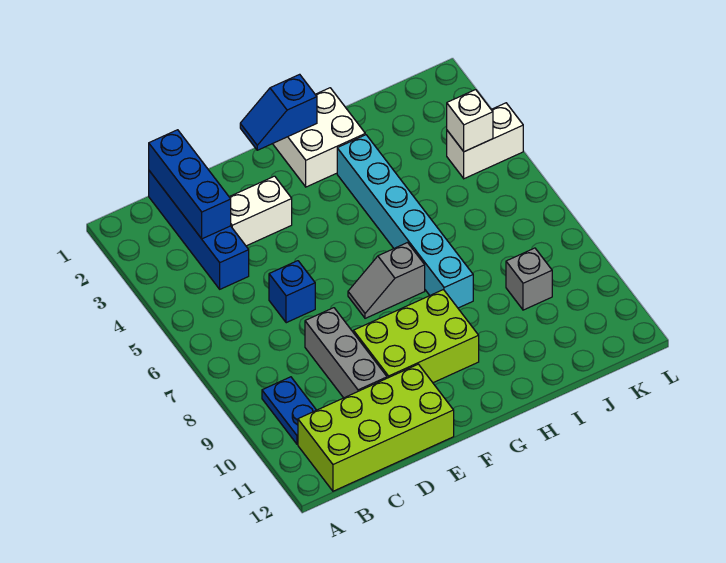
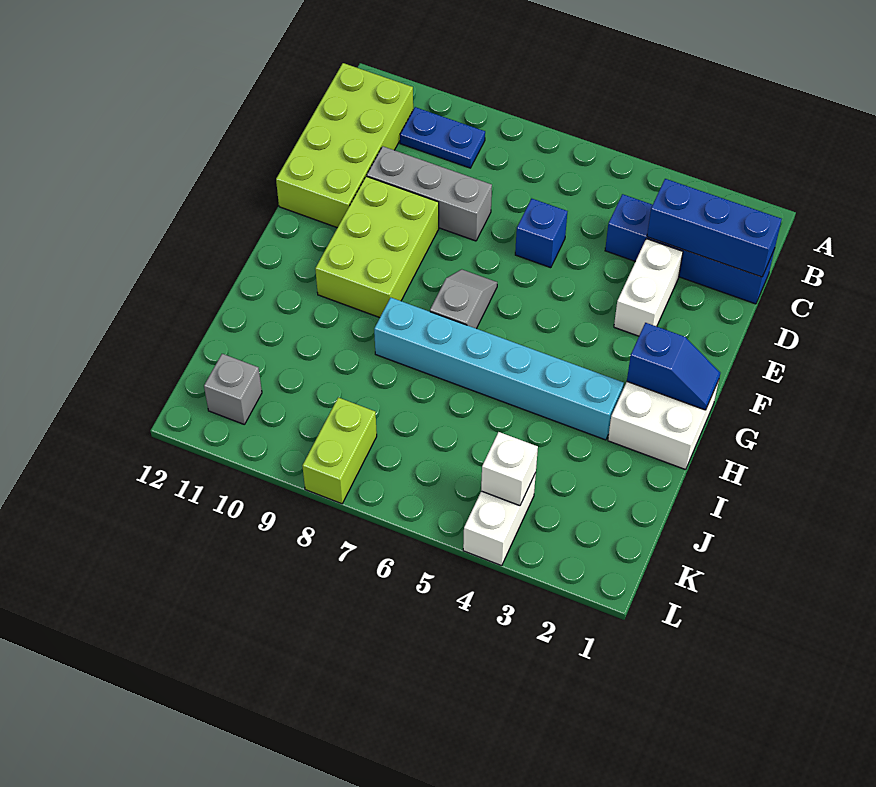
blue slope F1:G1 level 2 top G -> blue slope G1:G2 level 2 top 2
grey brick J9 level 1 -> grey brick K11 level 1
none -> lime brick K8:L8 level 1

